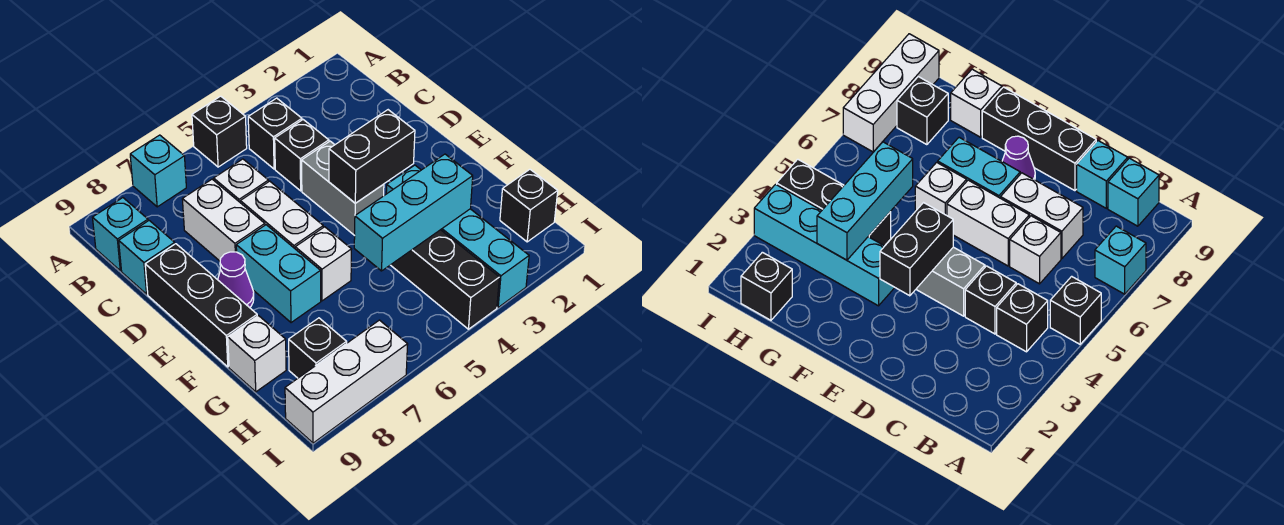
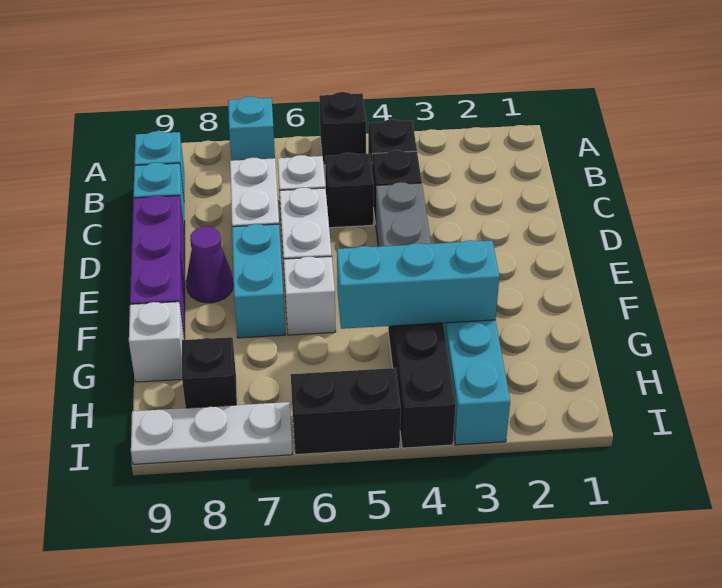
black brick D9:F9 level 1 -> purple brick D9:F9 level 1
black brick E3:E4 level 2 -> black brick I5:I6 level 1
black brick H1 level 1 -> black brick C5 level 1
white brick I7:I9 level 1 -> white plate I7:I9 level 1

